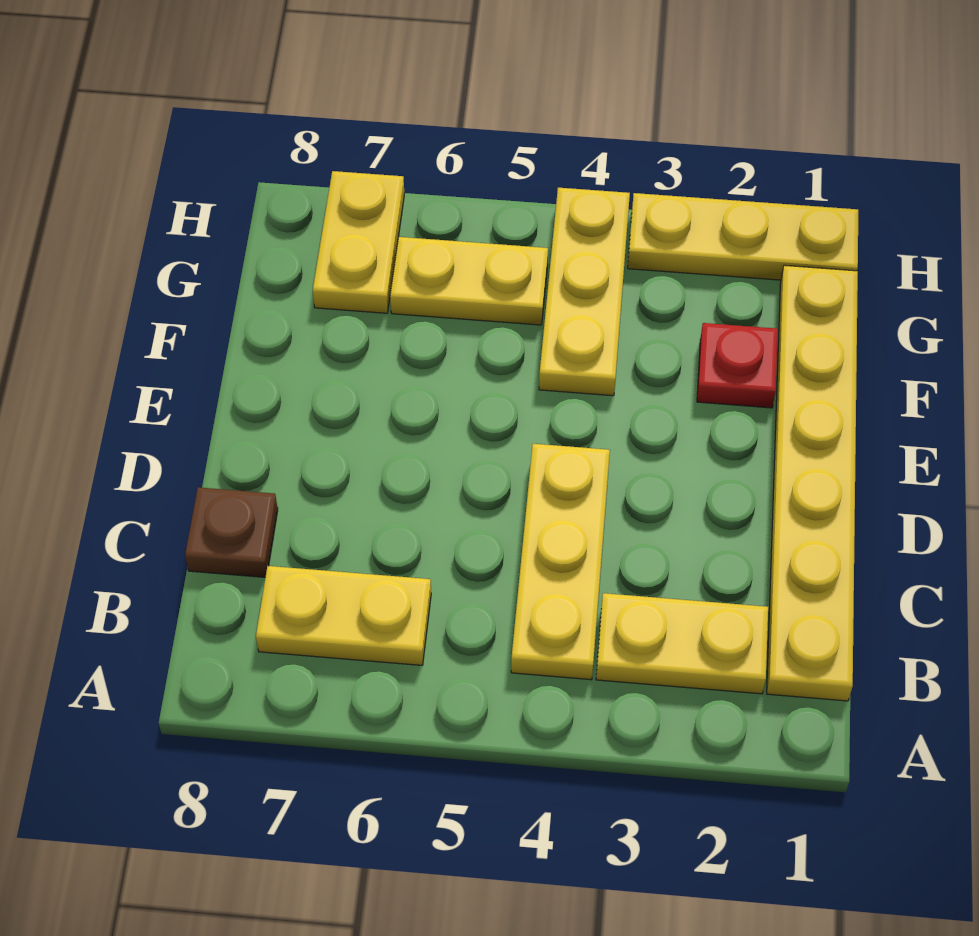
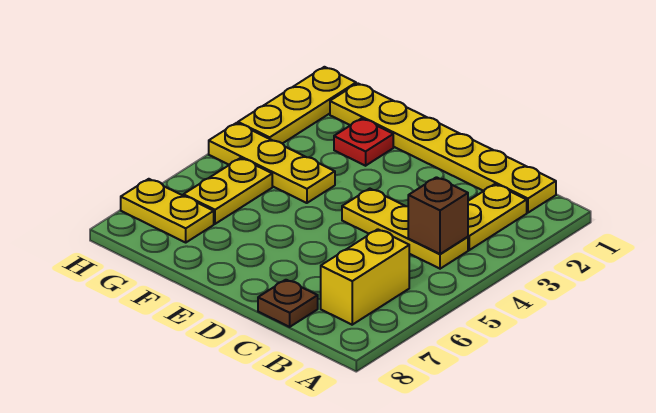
none -> brown brick B4 level 2
yellow plate B6:B7 level 1 -> yellow brick B6:B7 level 1

